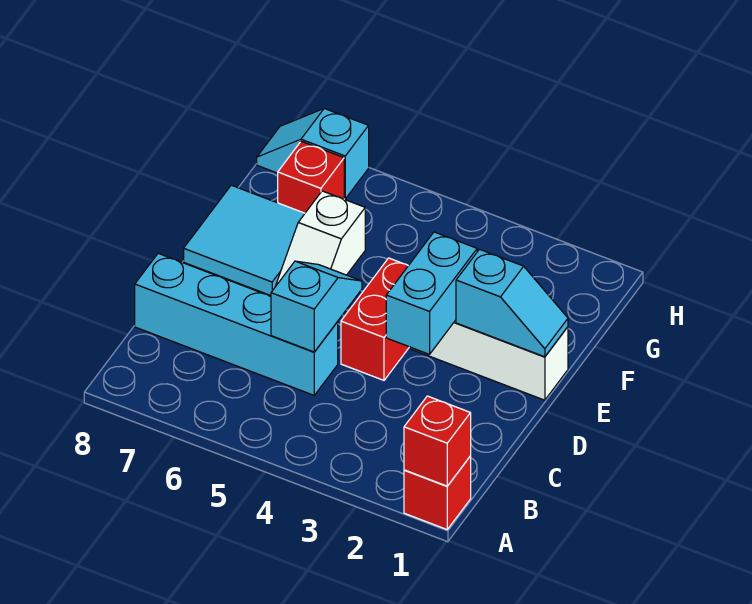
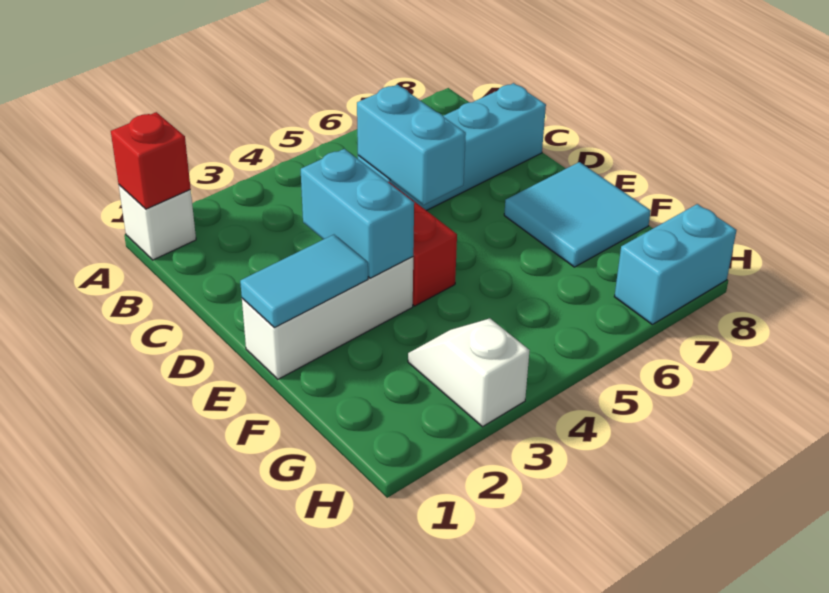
red brick A1 level 1 -> white brick A1 level 1
cyan slope C5:D5 level 2 top C -> cyan brick C5:D5 level 2
cyan slope E1:E2 level 2 top 2 -> cyan tile E1:E2 level 2
white slope E6:F6 level 1 top F -> white slope G3:H3 level 1 top H
red brick G7 level 1 -> none
cyan slope H7:H8 level 1 top 7 -> cyan brick H7:H8 level 1

